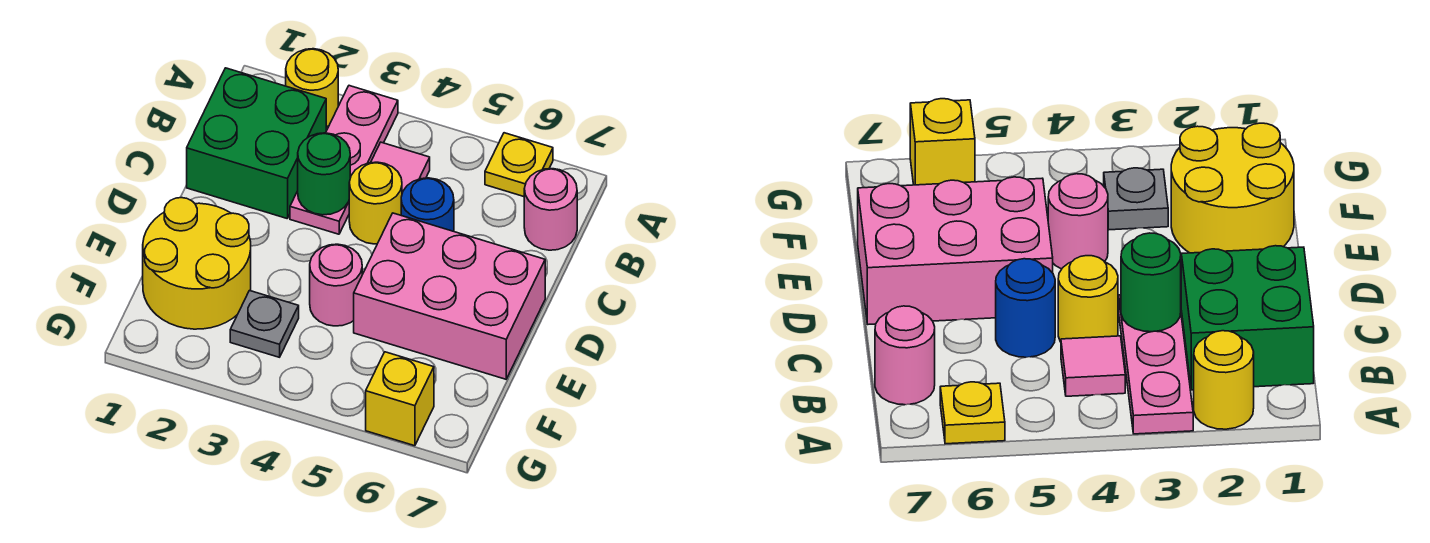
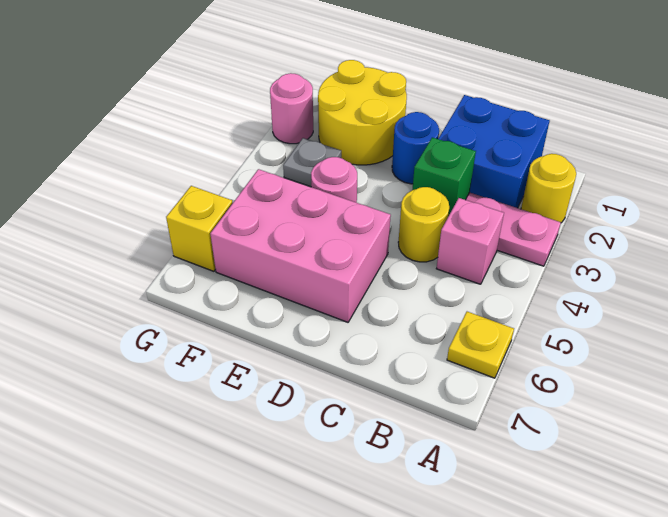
green brick B1:C2 level 1 -> blue brick B1:C2 level 1
pink tile B4 level 1 -> pink brick B4 level 1
pink round brick B7 level 1 -> pink round brick G2 level 1
green round brick C3 level 2 -> green brick C3 level 2
blue round brick C5 level 1 -> blue round brick D2 level 1
pink brick D5:E7 level 1 -> pink brick D5:F6 level 1

